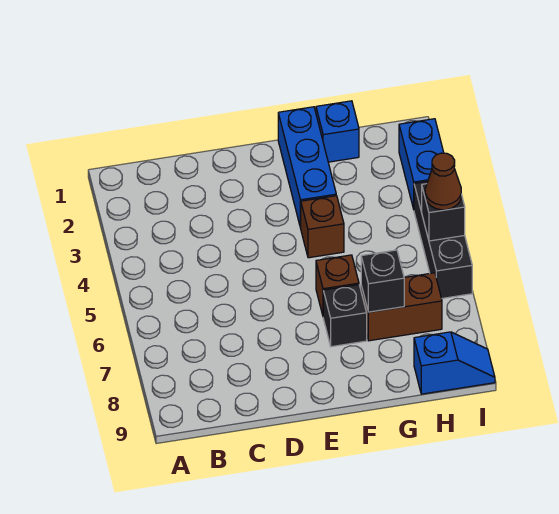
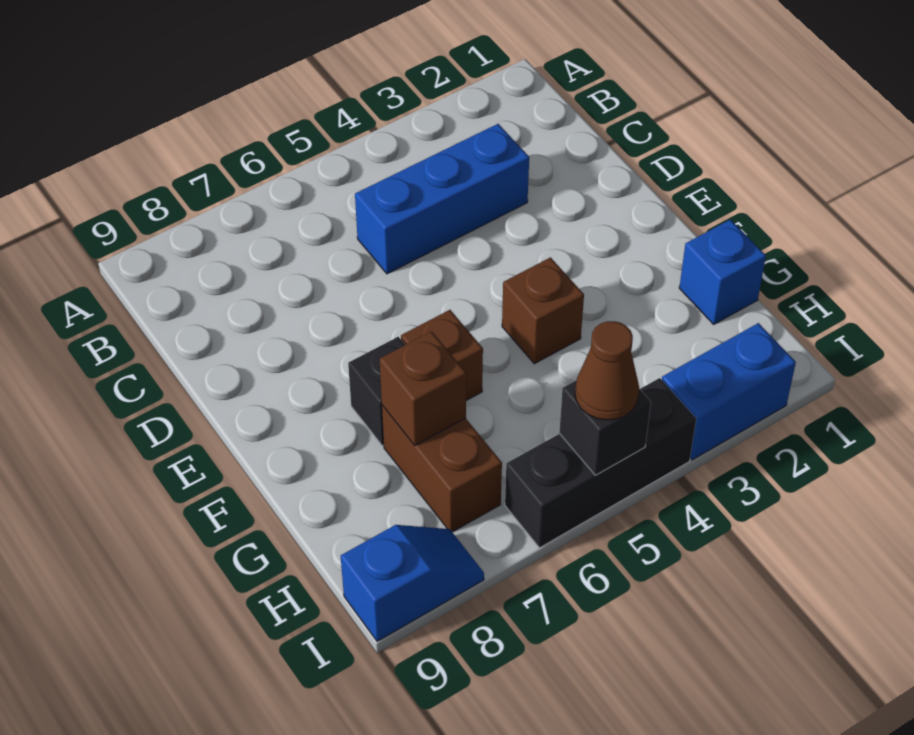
blue brick F1:F3 level 1 -> blue brick C3:C5 level 1
black brick G7 level 2 -> brown brick G7 level 2
blue slope H9:I9 level 1 top H -> blue slope I8:I9 level 1 top 9

